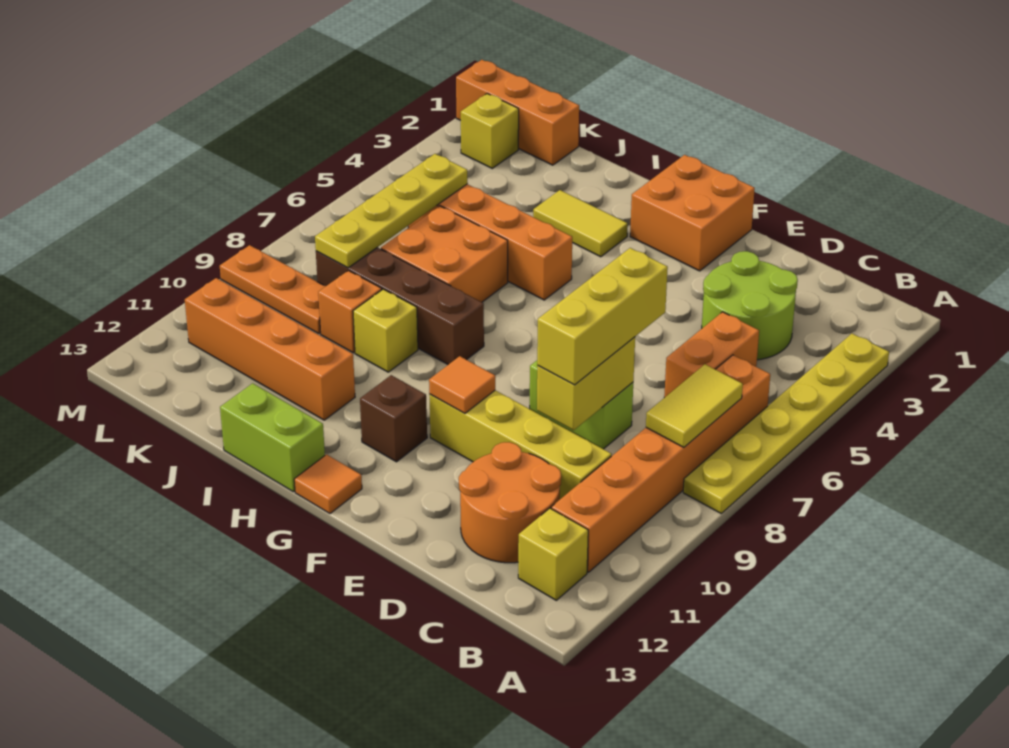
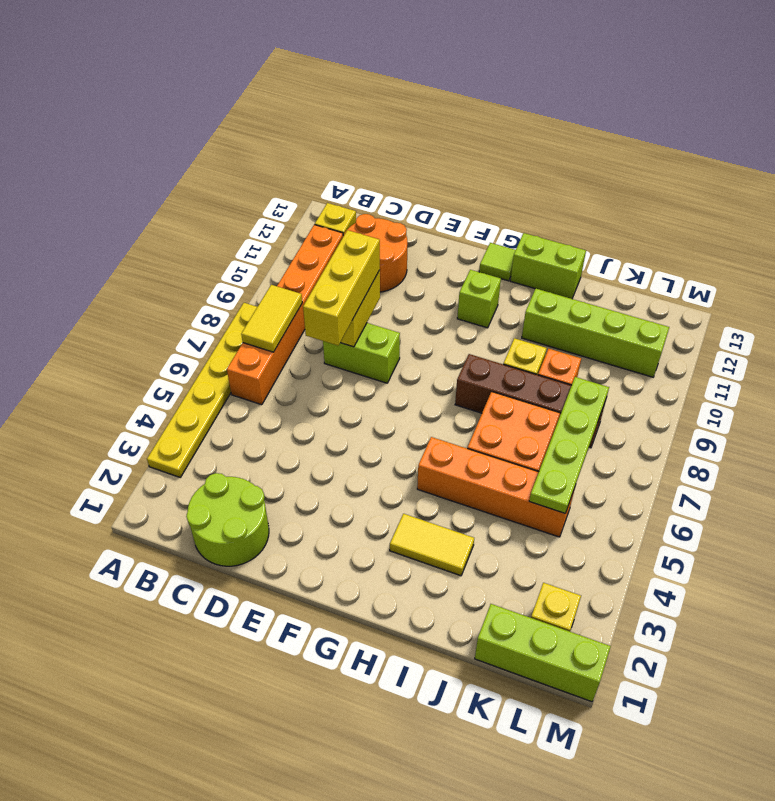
lime round brick C3:D4 level 1 -> lime round brick C1:D2 level 1
orange brick C5:C6 level 1 -> none
yellow brick C10:F10 level 1 -> none
orange brick F1:G2 level 1 -> none
orange tile F10 level 2 -> none
brown brick G11 level 1 -> lime brick G11 level 1
orange tile G13 level 1 -> lime tile G13 level 1
orange brick I11:L11 level 1 -> lime brick I11:L11 level 1
orange brick K1:M1 level 1 -> lime brick K1:M1 level 1
yellow plate K5:K8 level 2 -> lime plate K5:K8 level 2
orange plate K9:M9 level 1 -> none

